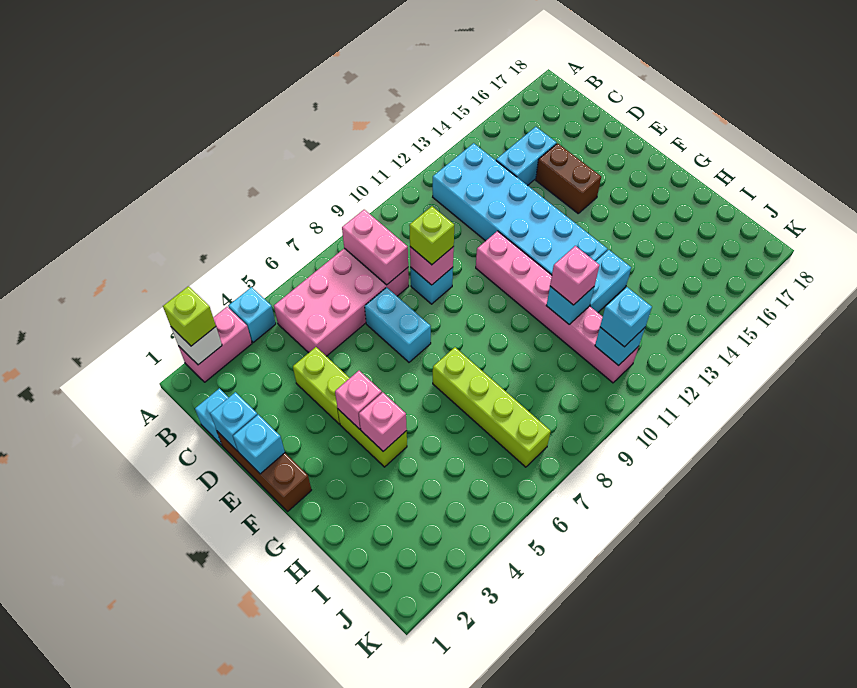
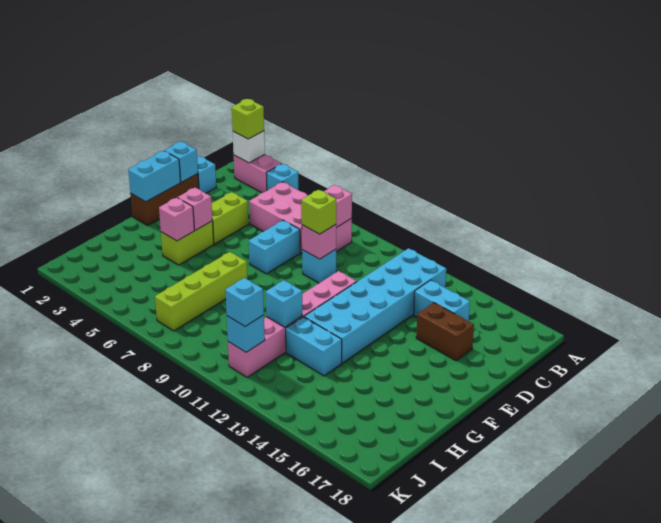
brown brick D15:E15 level 1 -> brown brick D15:D16 level 1
cyan brick E1 level 2 -> cyan brick E1:F1 level 2
pink brick H11 level 3 -> none

